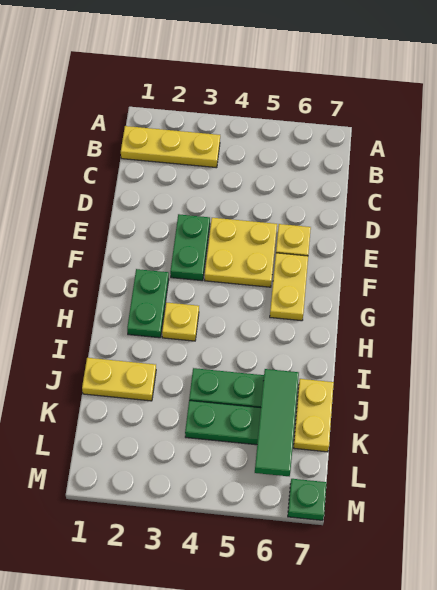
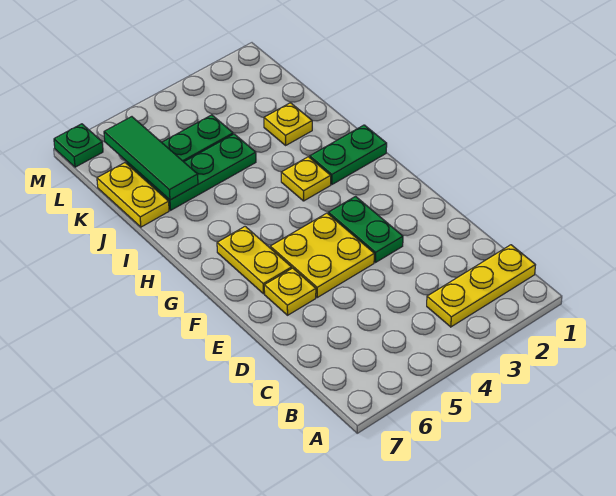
green plate G2:H2 level 1 -> green plate H1:H2 level 1
yellow plate J1:J2 level 1 -> yellow plate J2 level 1

